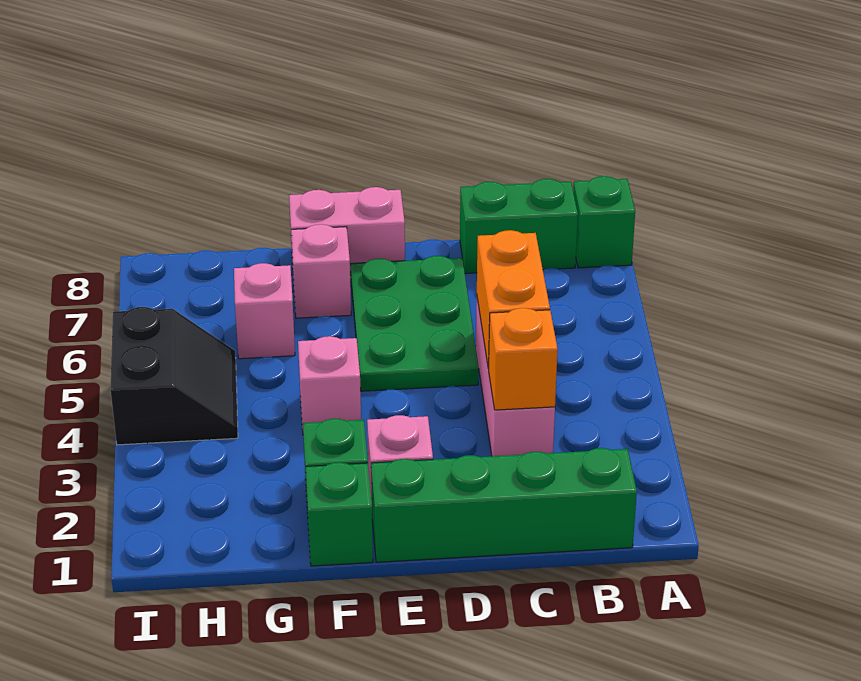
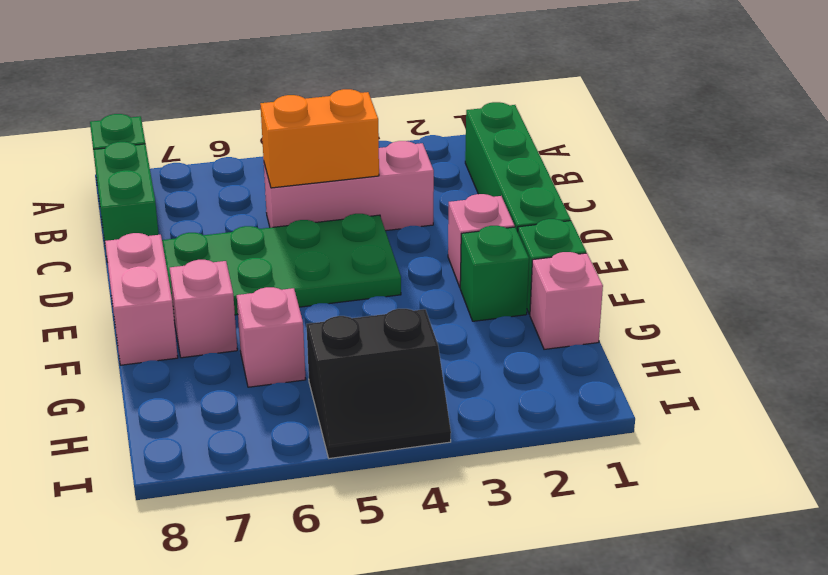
orange brick C3 level 2 -> none
green plate D5:E7 level 1 -> green plate D4:E7 level 1
pink brick F4 level 1 -> pink brick G1 level 1
black slope H4:I5 level 1 top I -> black slope H4:I5 level 1 top H

